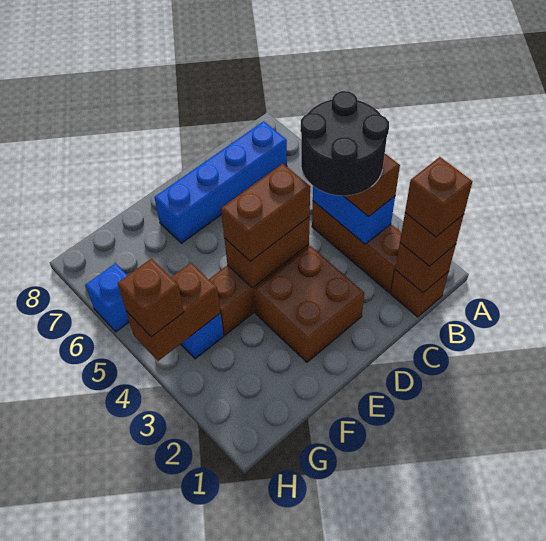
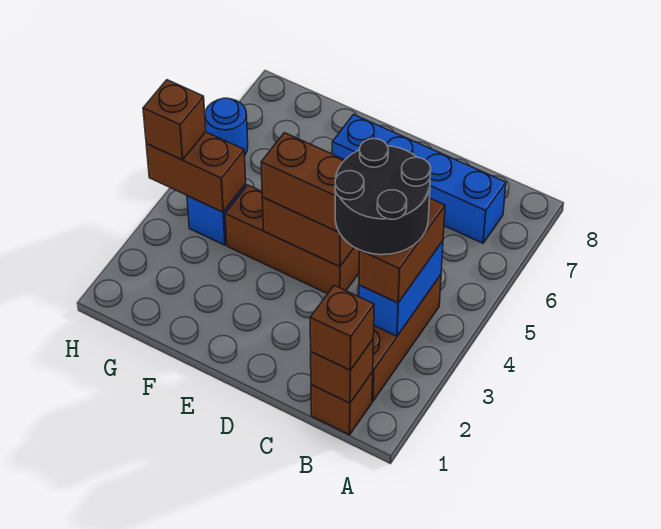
brown brick B1 level 4 -> none
brown brick D2:E3 level 1 -> none
blue brick H6 level 1 -> blue round brick H6 level 1

